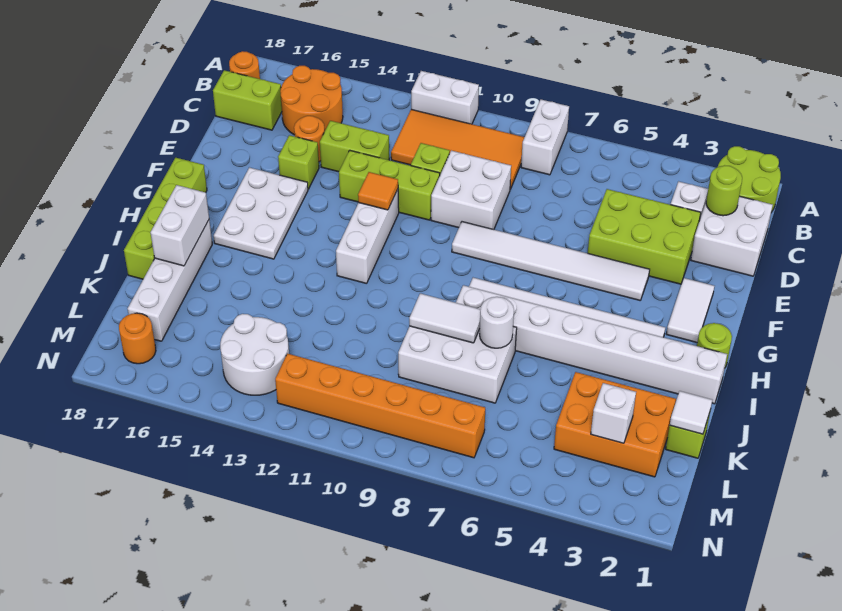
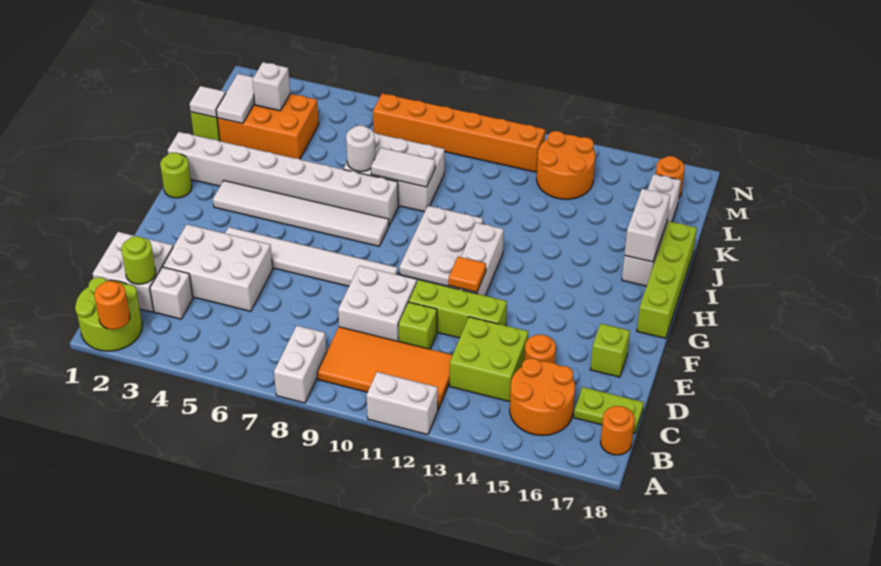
none -> orange round brick A2 level 2
lime brick C17:C18 level 1 -> lime plate C17:C18 level 1
lime brick D3:E5 level 1 -> white brick D3:E5 level 1
lime brick D13:D14 level 1 -> lime brick C13:D14 level 1
lime brick E15 level 1 -> lime brick E17 level 1
white tile F2:G2 level 1 -> white tile K2:L2 level 2
white plate F15:H16 level 1 -> white plate G10:I11 level 1
white round brick L13:M14 level 1 -> orange round brick L13:M14 level 1

